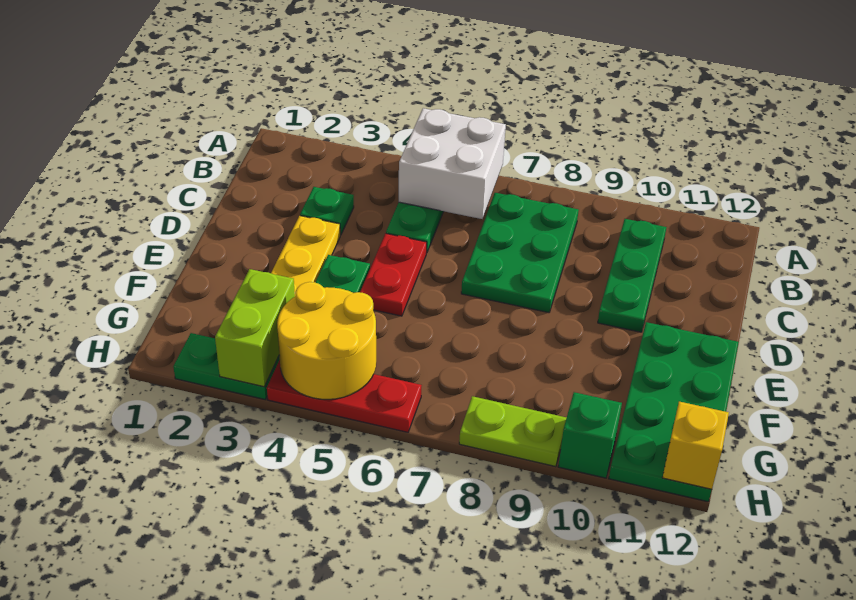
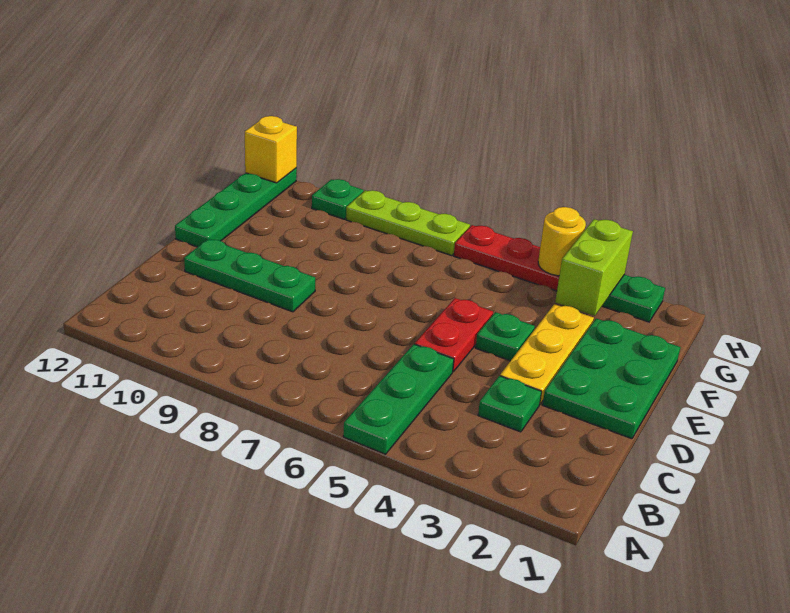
white brick A5:B6 level 2 -> none
green plate B7:D8 level 1 -> green plate D1:F2 level 1
green plate B10:D10 level 1 -> green plate D9:D11 level 1
green plate E11:H12 level 1 -> green plate E12:H12 level 1
yellow round brick G4:H5 level 2 -> yellow round brick H4 level 2
lime plate H8:H9 level 1 -> lime plate H7:H9 level 1
green brick H10 level 1 -> green plate H10 level 1

